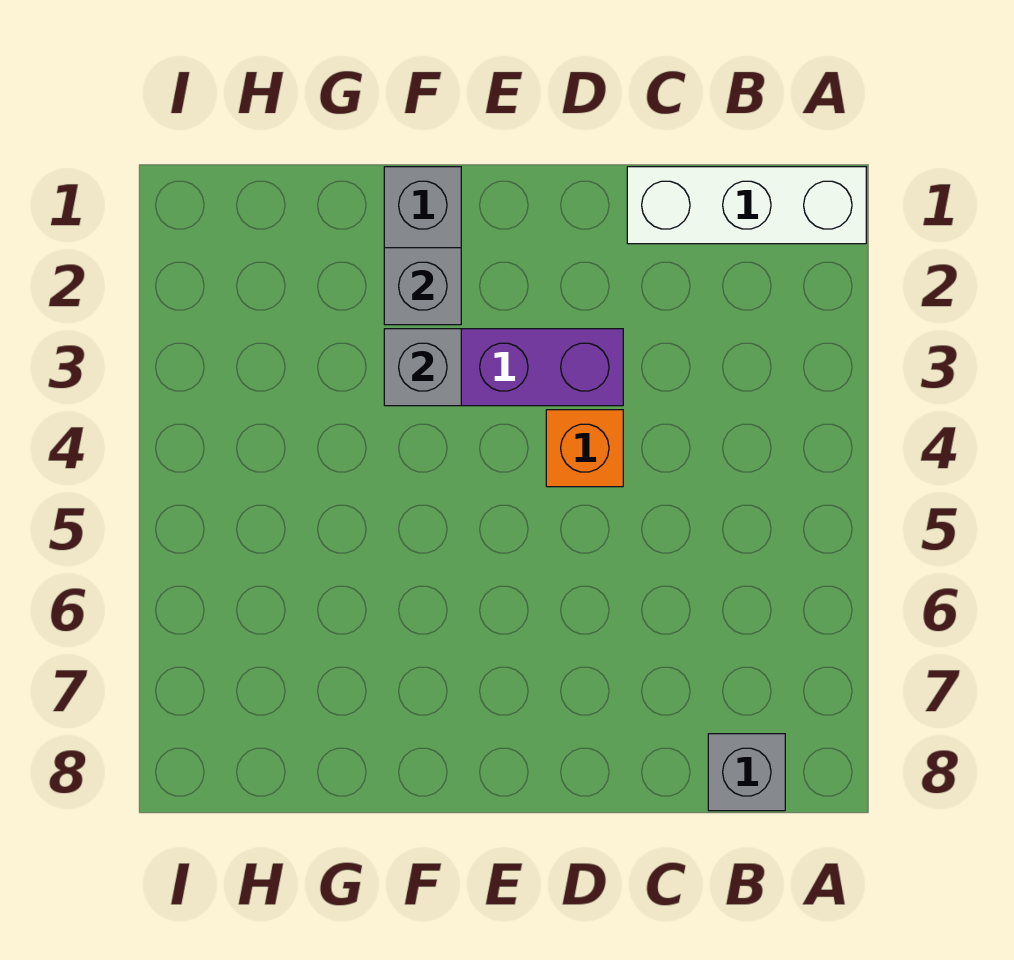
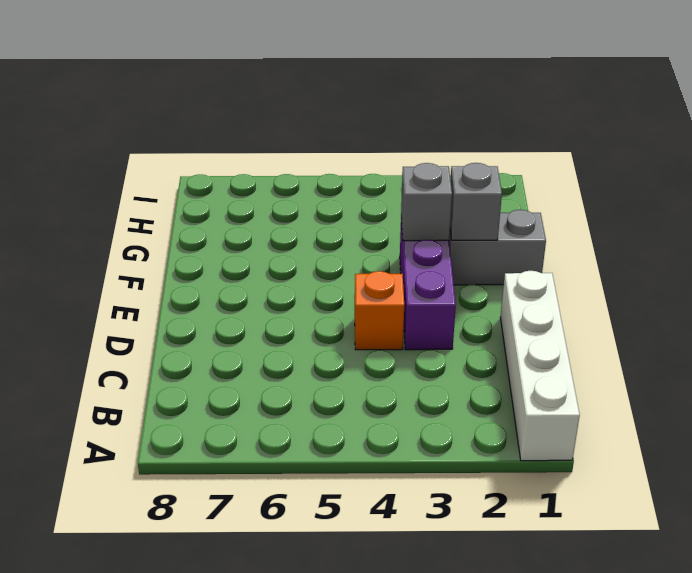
white brick A1:C1 level 1 -> white brick A1:D1 level 1
grey brick B8 level 1 -> none

